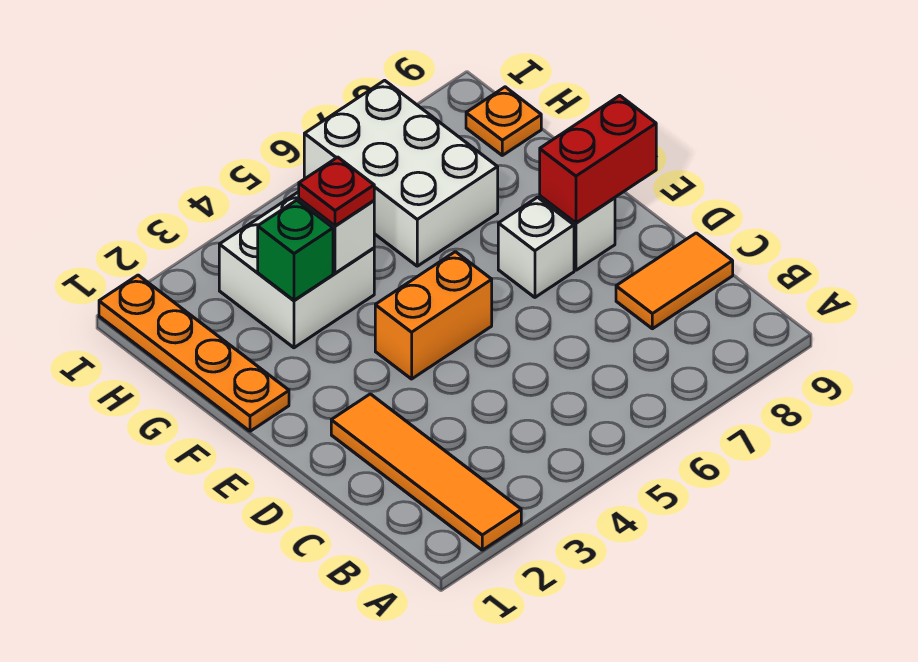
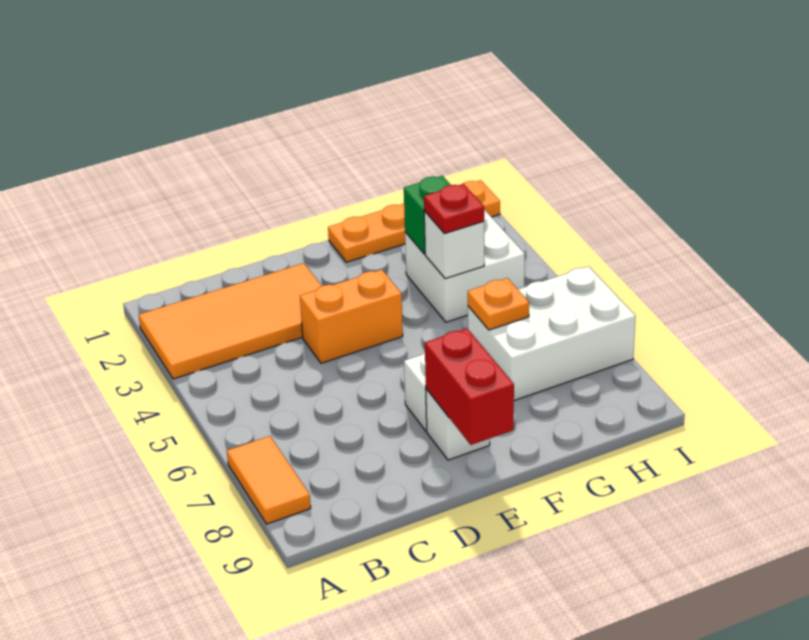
orange tile A2:D2 level 1 -> orange tile A2:D3 level 1
orange tile C8:C9 level 1 -> orange tile A7:A8 level 1
orange brick E4:E5 level 1 -> orange brick D4:E4 level 1
orange plate H9 level 1 -> orange plate G6 level 2

